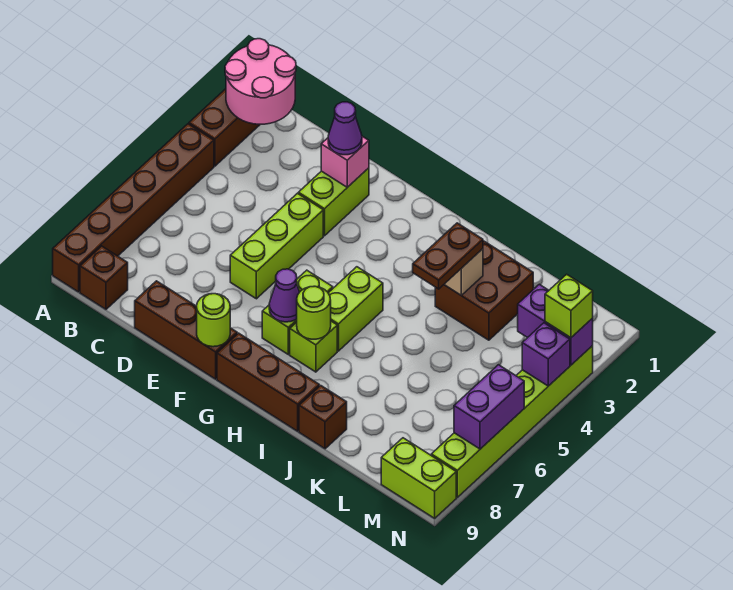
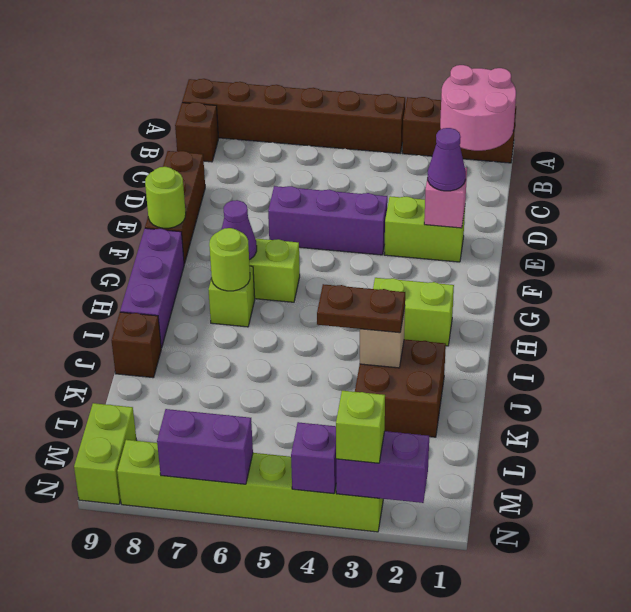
lime brick E4:E6 level 1 -> purple brick E4:E6 level 1
brown brick G9:I9 level 1 -> purple brick G9:I9 level 1
lime brick H5:H6 level 1 -> lime brick H2:H3 level 1
purple brick M3:N3 level 2 -> purple brick N2:N3 level 2

